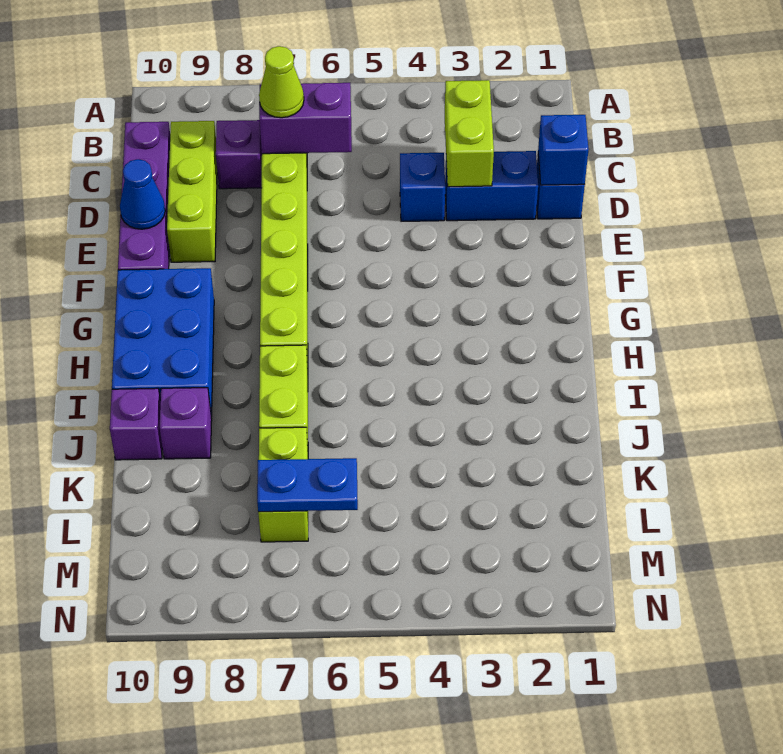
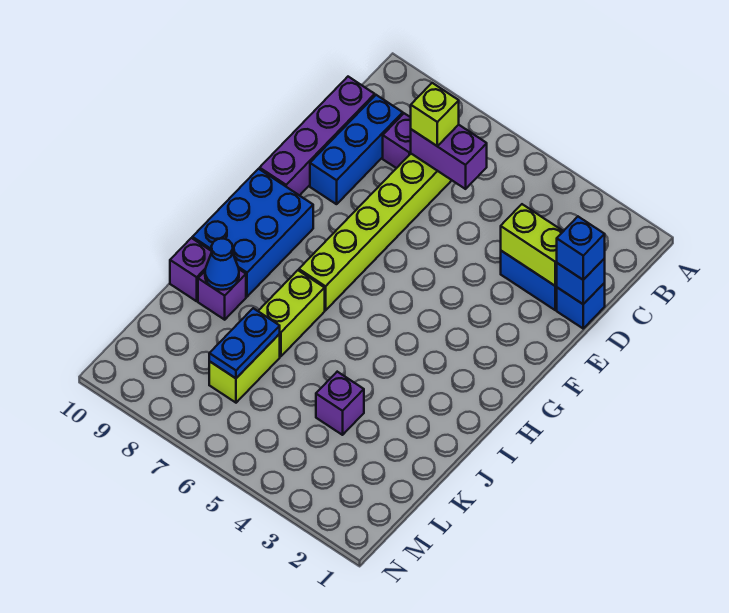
lime brick C3:D3 level 2 -> lime brick D2:D3 level 2
lime cone C7 level 3 -> lime brick C7 level 3
lime brick C9:E9 level 1 -> blue brick C9:E9 level 1
blue brick D4 level 1 -> blue brick D1 level 3
blue cone E10 level 2 -> blue cone J9 level 2
none -> purple brick K4 level 1
blue plate L6:L7 level 2 -> blue plate K7:L7 level 2

